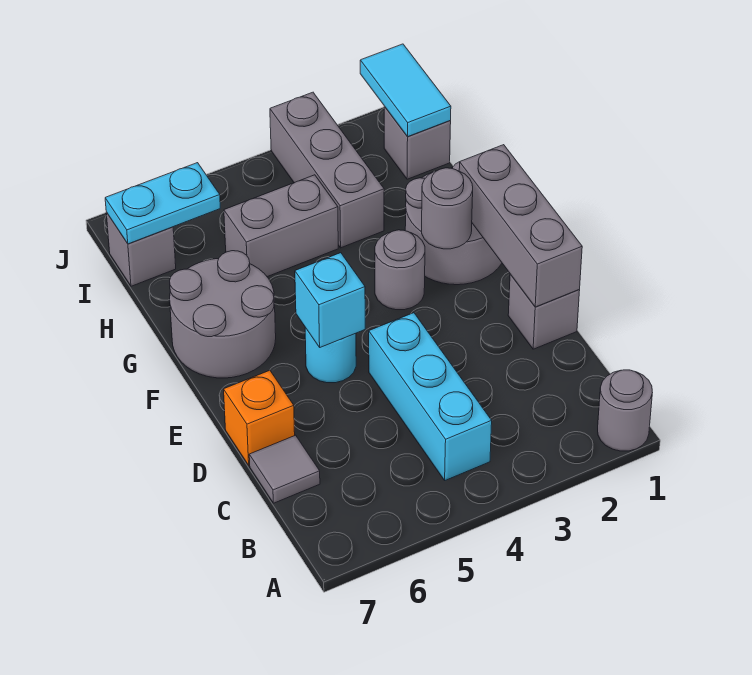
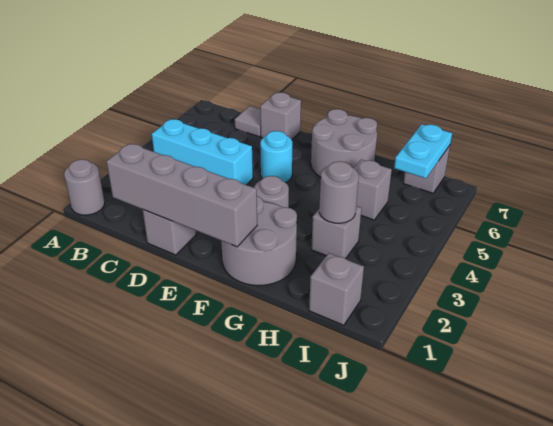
grey brick D1:F1 level 2 -> grey brick C1:F1 level 2
orange brick D7 level 1 -> grey brick D7 level 1
cyan brick E5 level 2 -> none
grey round brick F2 level 2 -> grey round brick H3 level 2
grey brick H3:J3 level 1 -> grey brick H3 level 1
grey brick H4:H5 level 1 -> grey brick H5 level 1
cyan tile I1:J1 level 2 -> none

